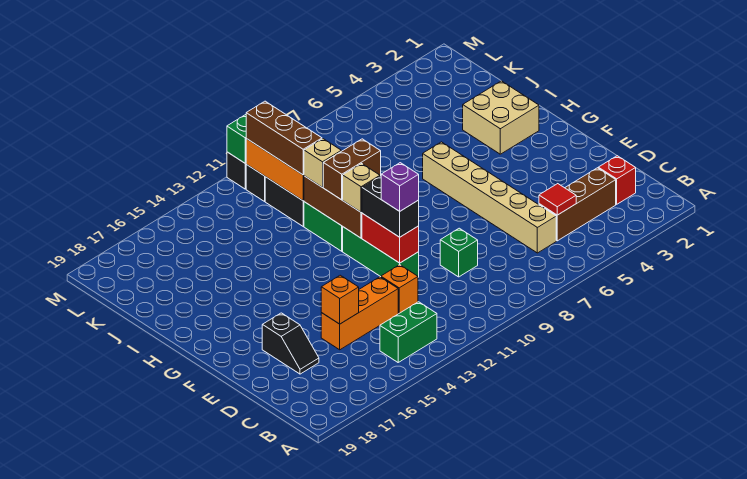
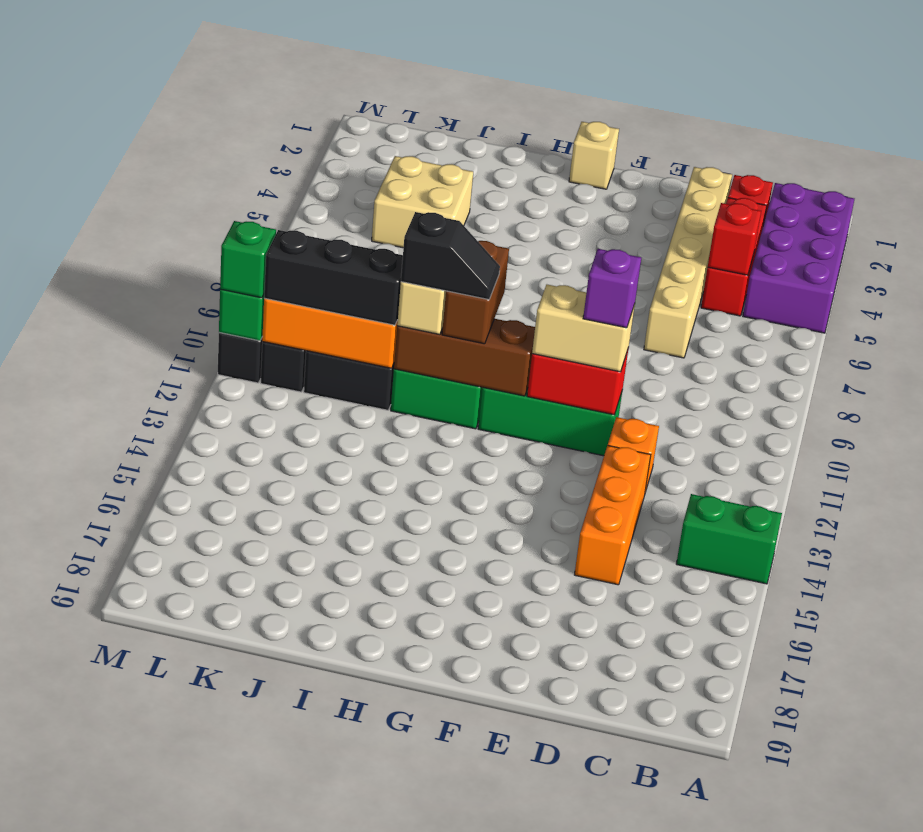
none -> purple brick A2:B5 level 1
green brick B13:B14 level 1 -> green brick A14:B14 level 1
brown brick C3:C5 level 1 -> red brick C3:C5 level 1
red tile C5 level 2 -> red brick C5 level 2
tan brick C6:H6 level 1 -> tan brick D2:D7 level 1
green brick D9 level 1 -> green brick M11 level 3
orange brick D15 level 2 -> none
black slope D17:E17 level 1 top E -> black slope H11:I11 level 4 top I
black brick E11:F11 level 3 -> tan brick E11:F11 level 3
tan brick G11 level 3 -> tan brick G1 level 1
tan brick H2:I3 level 1 -> tan brick J4:K5 level 1
brown brick J11:L11 level 3 -> black brick J11:L11 level 3

